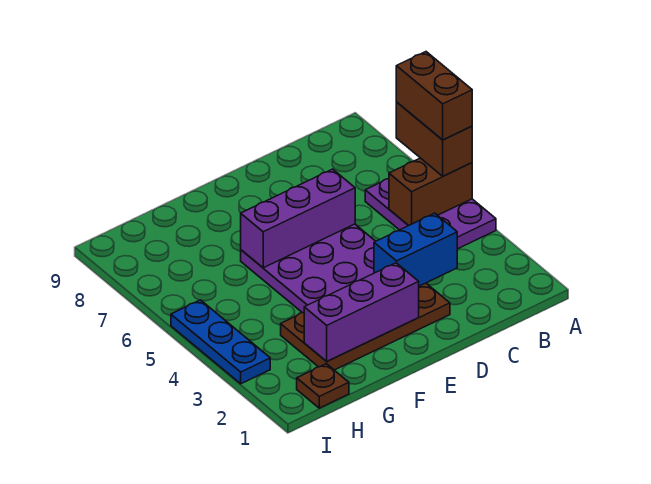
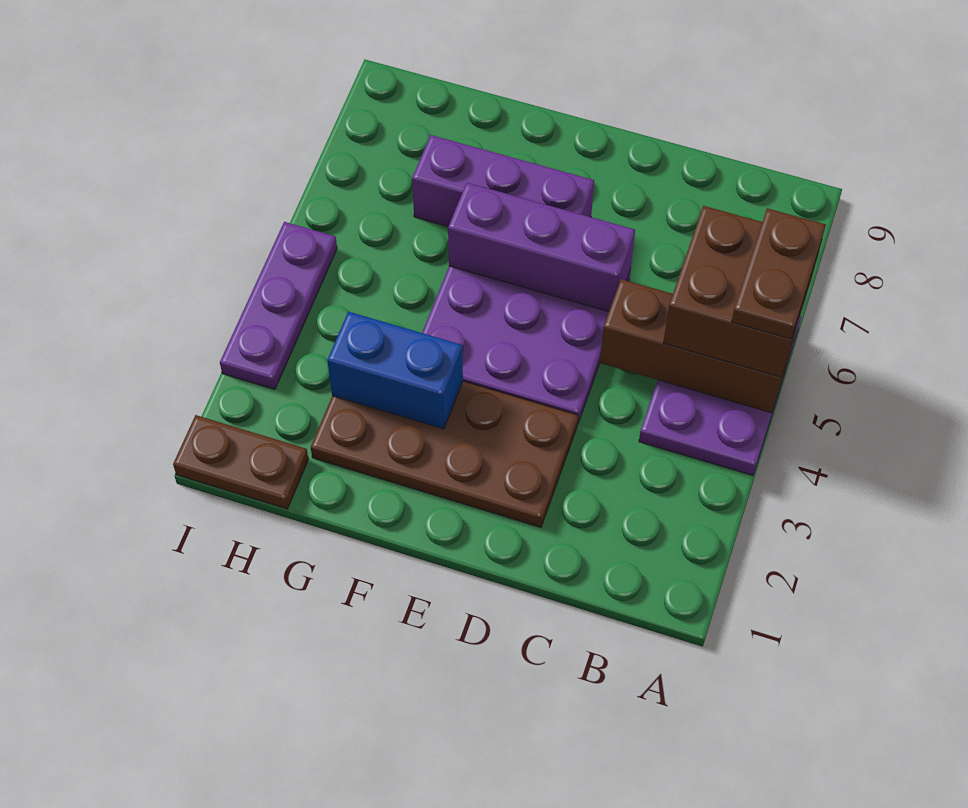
brown brick A5:B5 level 2 -> brown brick A5:C5 level 2
brown brick A5:A6 level 3 -> brown brick A5:B6 level 3
brown brick A5:A6 level 4 -> brown plate A5:A6 level 4
blue brick C3:D3 level 2 -> blue brick F3:G3 level 2
purple brick E2:G2 level 2 -> purple brick E7:G7 level 1
brown plate H1 level 1 -> brown plate H1:I1 level 1
blue plate I3:I5 level 1 -> purple plate I3:I5 level 1

